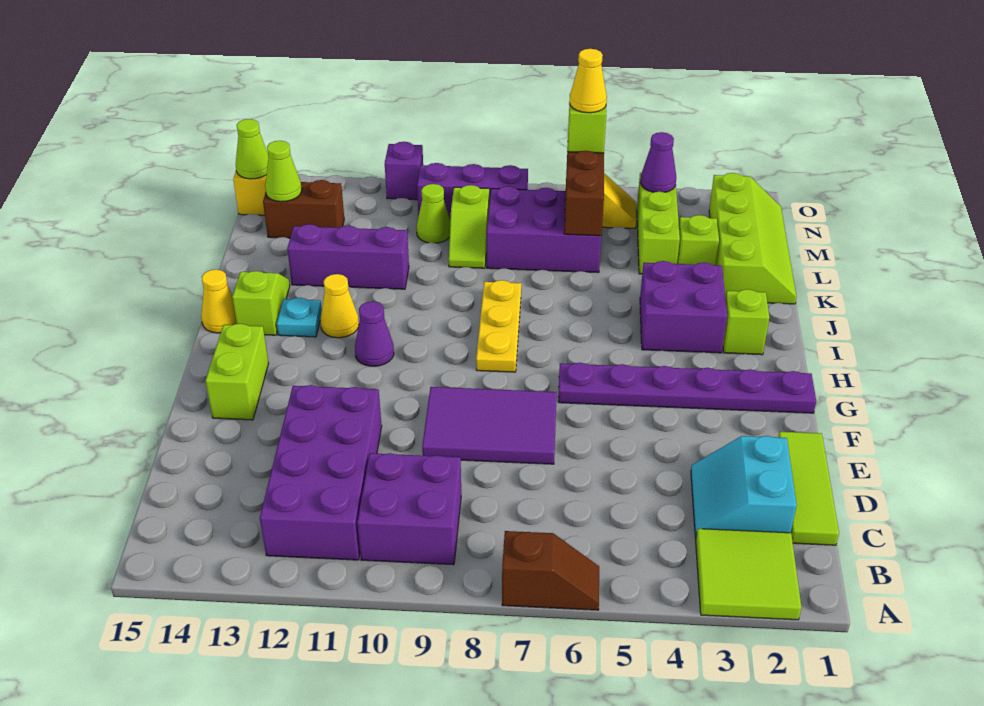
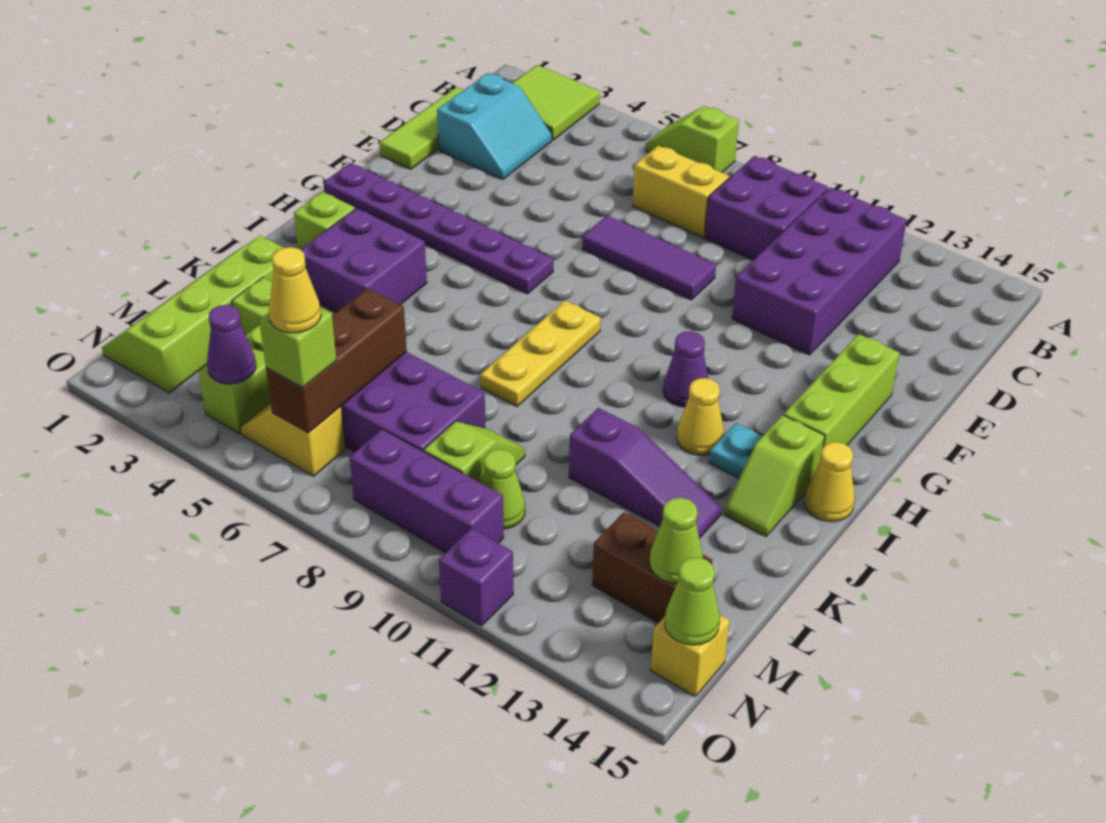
brown slope A6:A7 level 1 top 7 -> lime slope A6:A7 level 1 top 7
none -> yellow brick C7:C8 level 1
purple tile E7:F9 level 1 -> purple tile E7:E9 level 1
lime brick F14:G14 level 1 -> lime brick F14:H14 level 1
purple brick K11:K13 level 1 -> purple slope K11:K13 level 1 top 11

